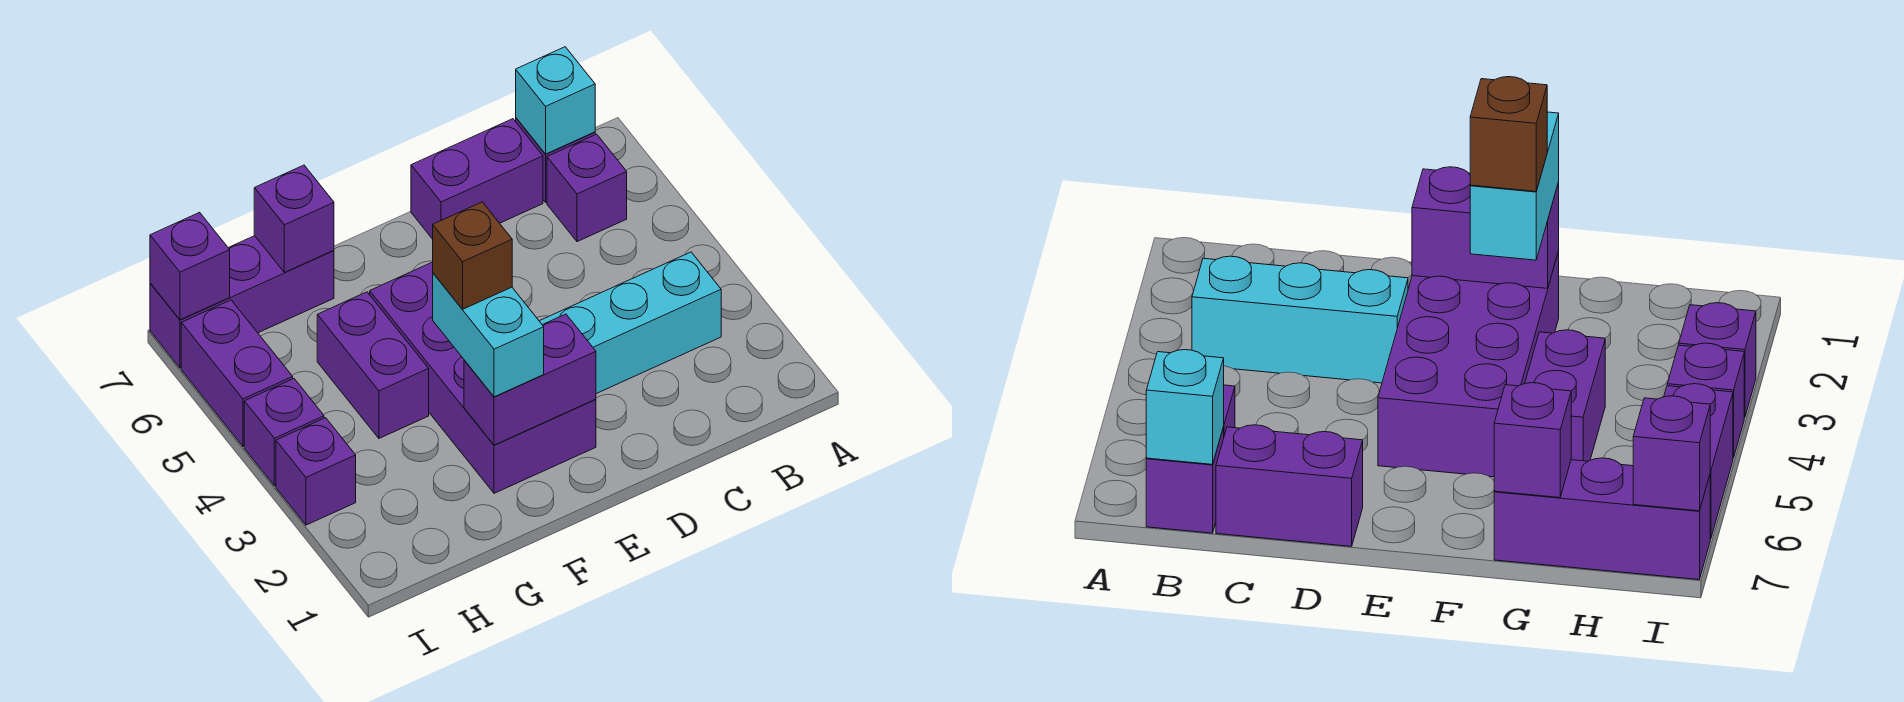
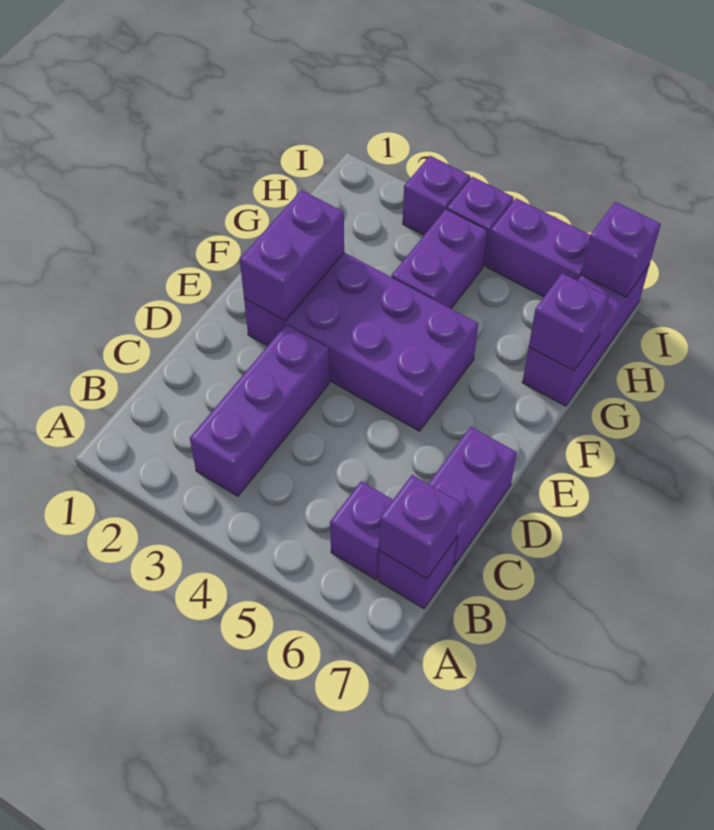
cyan brick B3:D3 level 1 -> purple brick B3:D3 level 1
cyan brick B7 level 2 -> purple brick B7 level 2
cyan brick F2:F3 level 3 -> none
brown brick F3 level 4 -> none
purple brick G4:G5 level 1 -> purple brick G4:H4 level 1

